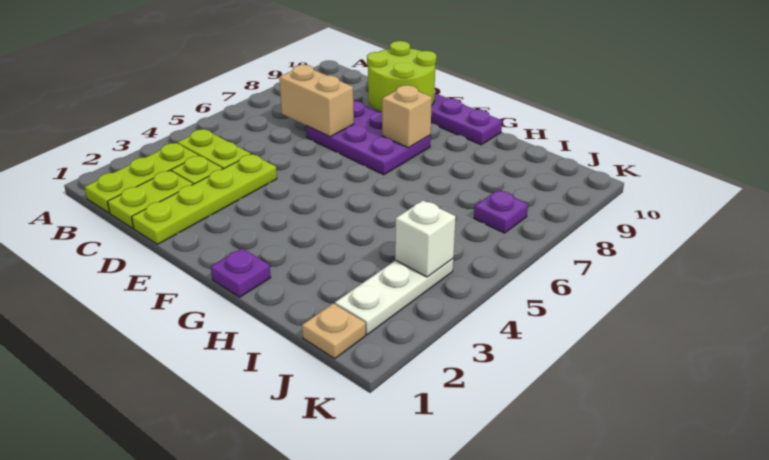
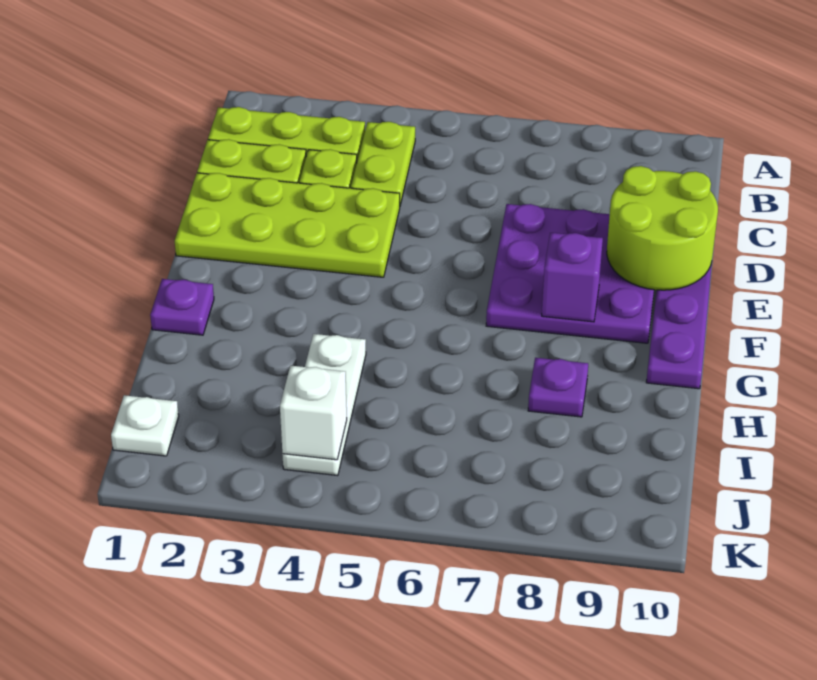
tan brick C7:D7 level 2 -> none
lime plate D1:D4 level 1 -> lime plate D1:E4 level 1
purple plate D7:F8 level 1 -> purple plate D7:F9 level 1
tan brick F8 level 2 -> purple brick F8 level 2
tan plate J1 level 1 -> white plate J1 level 1
white plate J2:J4 level 1 -> white plate H4:J4 level 1
purple plate J7 level 1 -> purple plate H8 level 1

